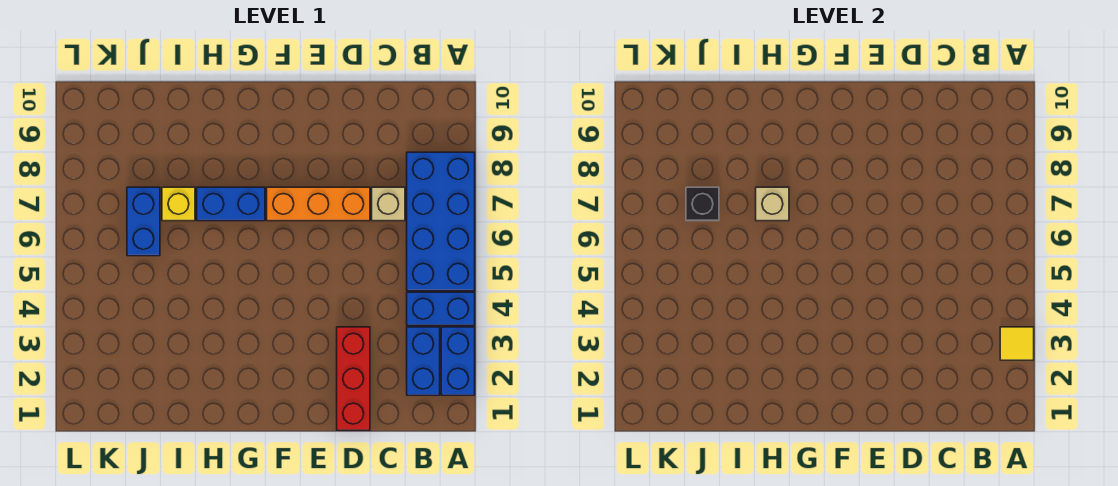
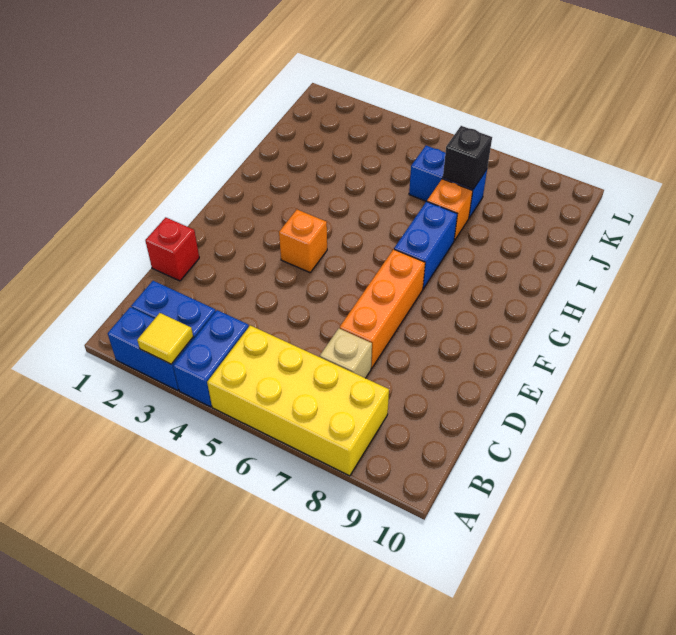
blue brick A5:B8 level 1 -> yellow brick A5:B8 level 1
red brick D1:D3 level 1 -> red brick D1 level 1
none -> orange brick F4 level 1
tan brick H7 level 2 -> none
yellow brick I7 level 1 -> orange brick I7 level 1

